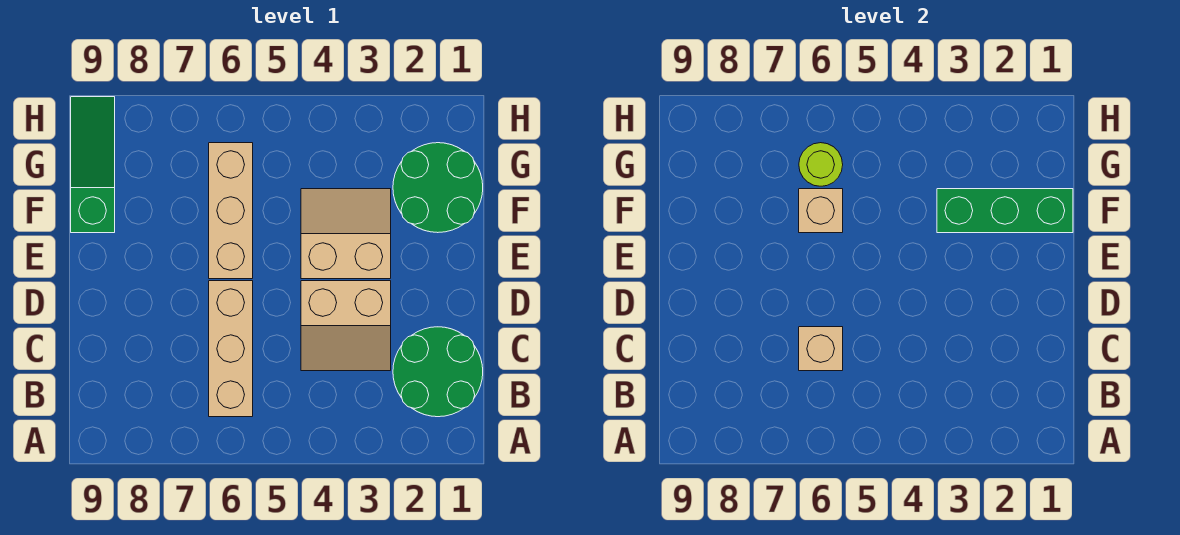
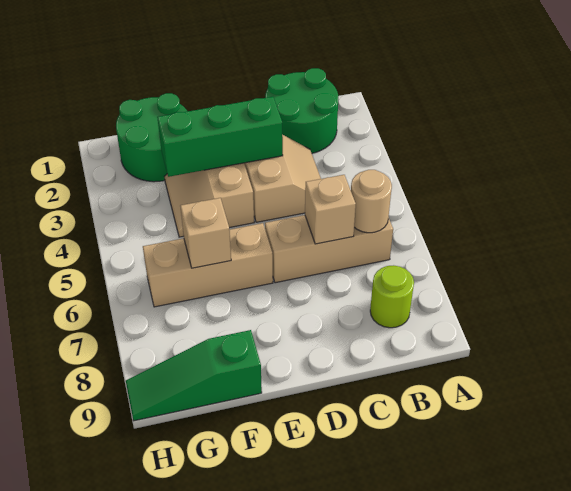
none -> tan round brick B6 level 2
green brick F1:F3 level 2 -> green brick D3:F3 level 2
lime round brick G6 level 2 -> lime round brick B8 level 1

